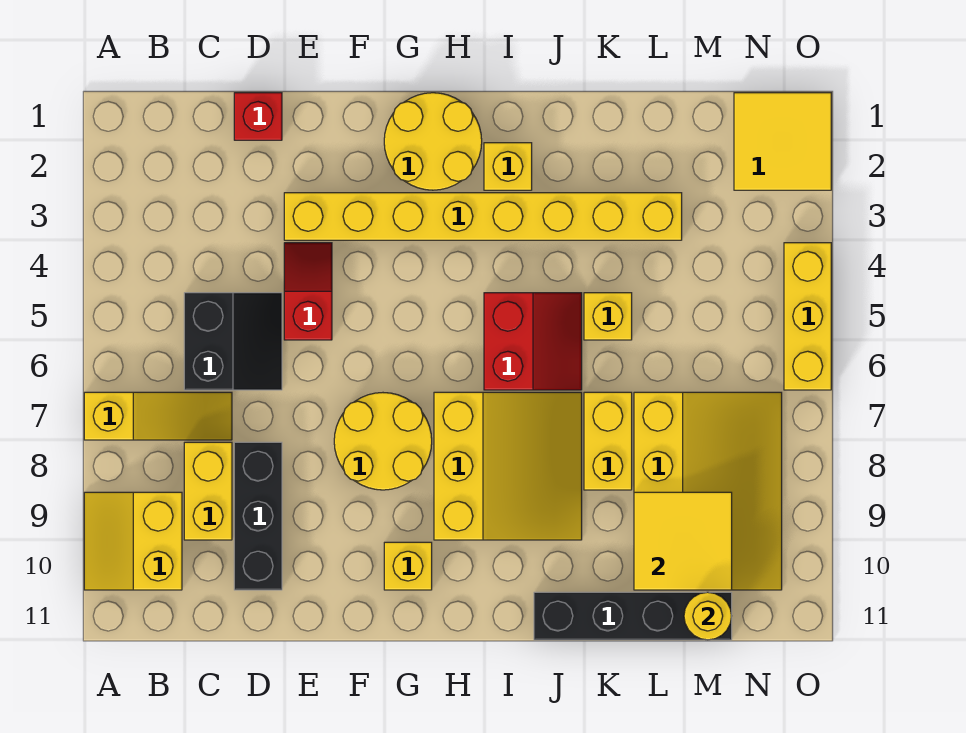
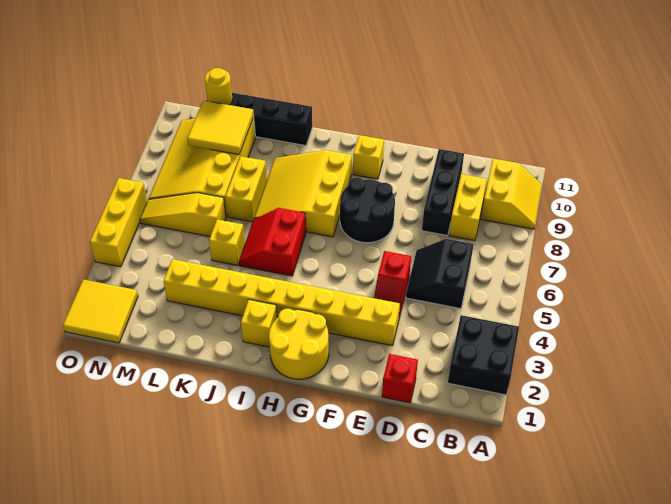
none -> black brick A2:B3 level 1
yellow slope A7:C7 level 1 top A -> yellow slope L6:N6 level 1 top L
yellow round brick F7:G8 level 1 -> black round brick F7:G8 level 1

